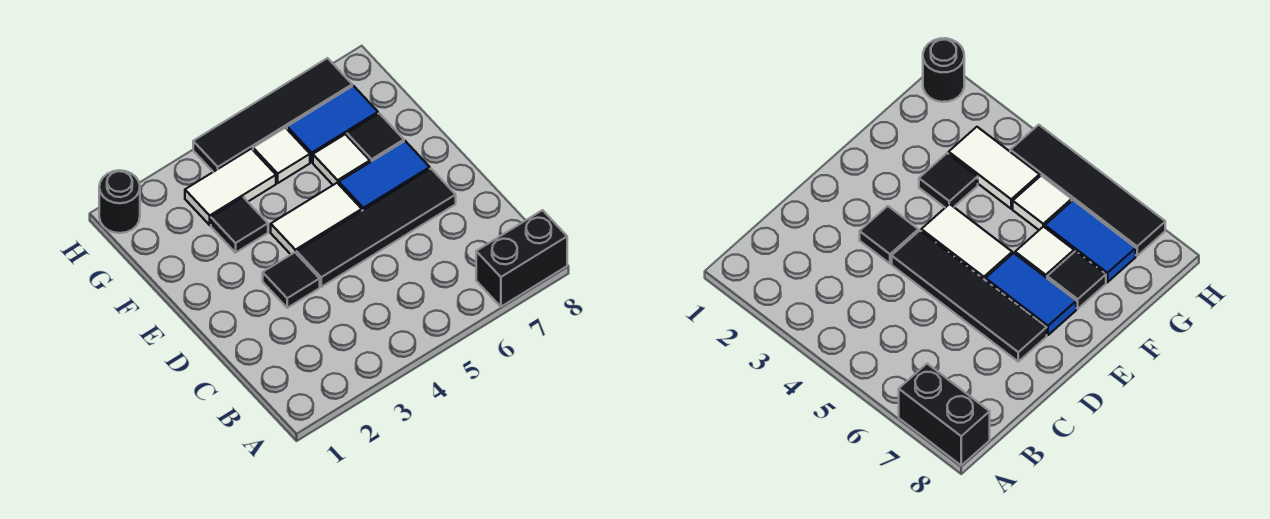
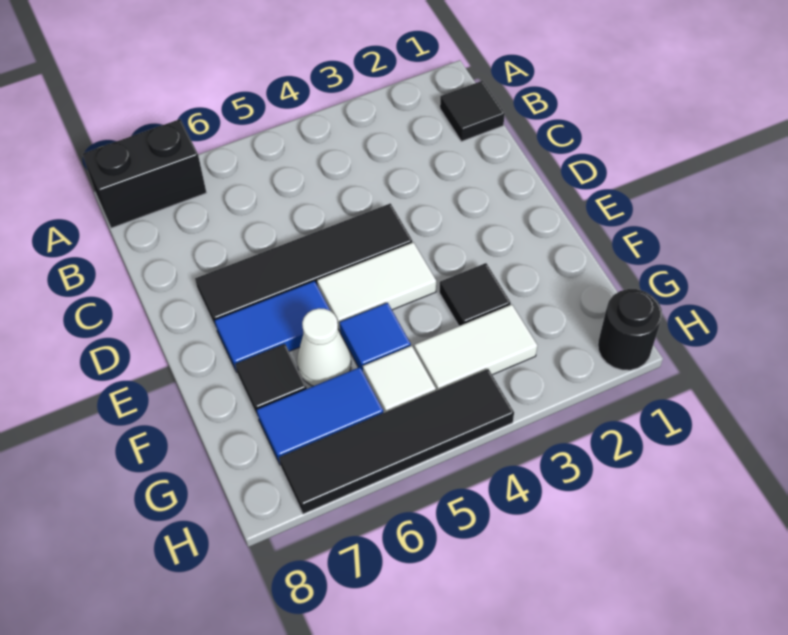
black tile D3 level 1 -> black tile B1 level 1
none -> blue tile F5 level 1
white tile F6 level 1 -> white cone F6 level 1

